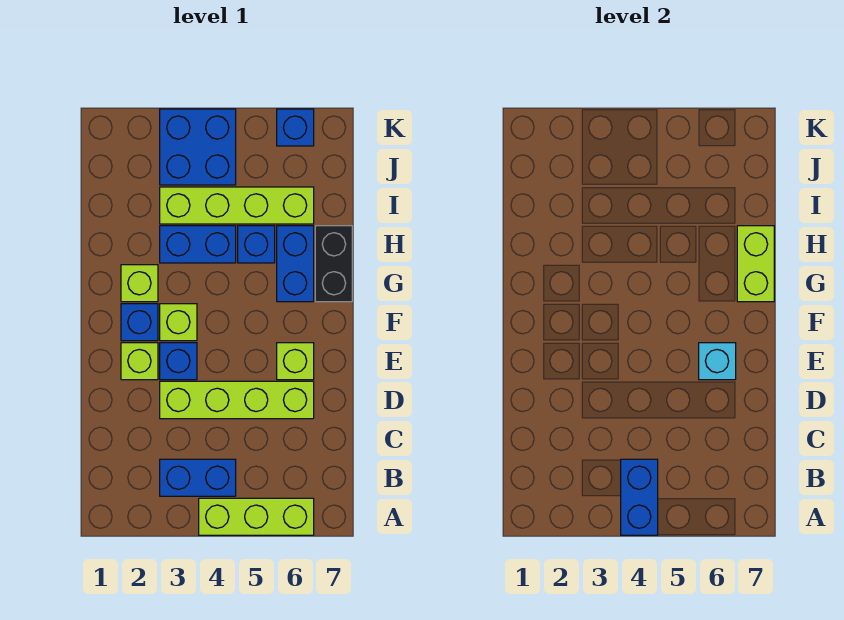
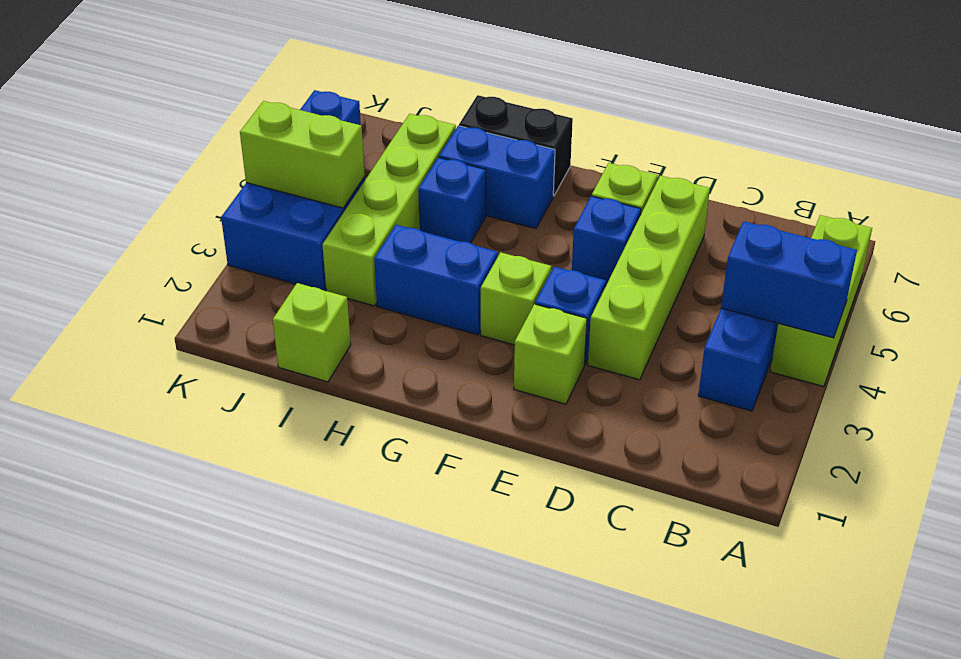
cyan brick E6 level 2 -> none
blue brick F2 level 1 -> blue brick E5 level 1
lime brick G2 level 1 -> lime brick I1 level 1
lime brick G7:H7 level 2 -> lime brick J4:K4 level 2
blue brick H3:H4 level 1 -> blue brick G3:H3 level 1

